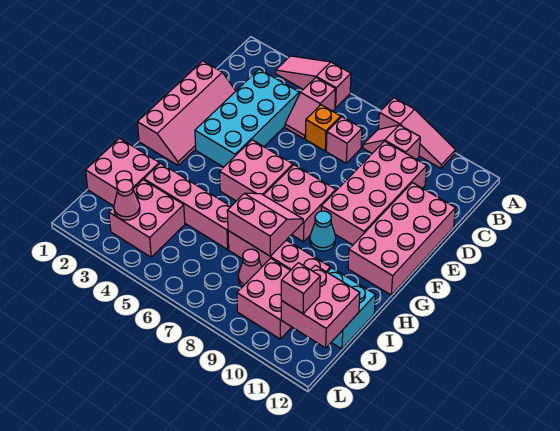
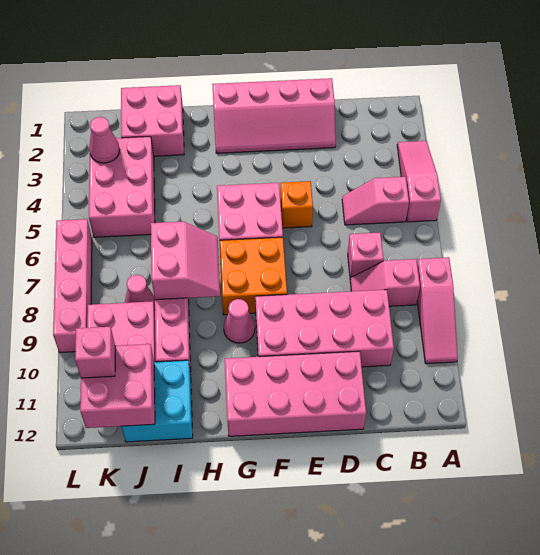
pink slope B8:B9 level 1 top 9 -> pink slope B8:C8 level 1 top B
cyan brick C3:F4 level 1 -> none
orange brick C6 level 1 -> orange brick E5 level 1
pink brick F7:G8 level 1 -> orange brick F7:G8 level 1
cyan cone G9 level 1 -> pink cone G9 level 1
pink brick I3:I6 level 1 -> pink brick L6:L9 level 1
pink brick J3:K4 level 1 -> pink brick J3:K5 level 1

